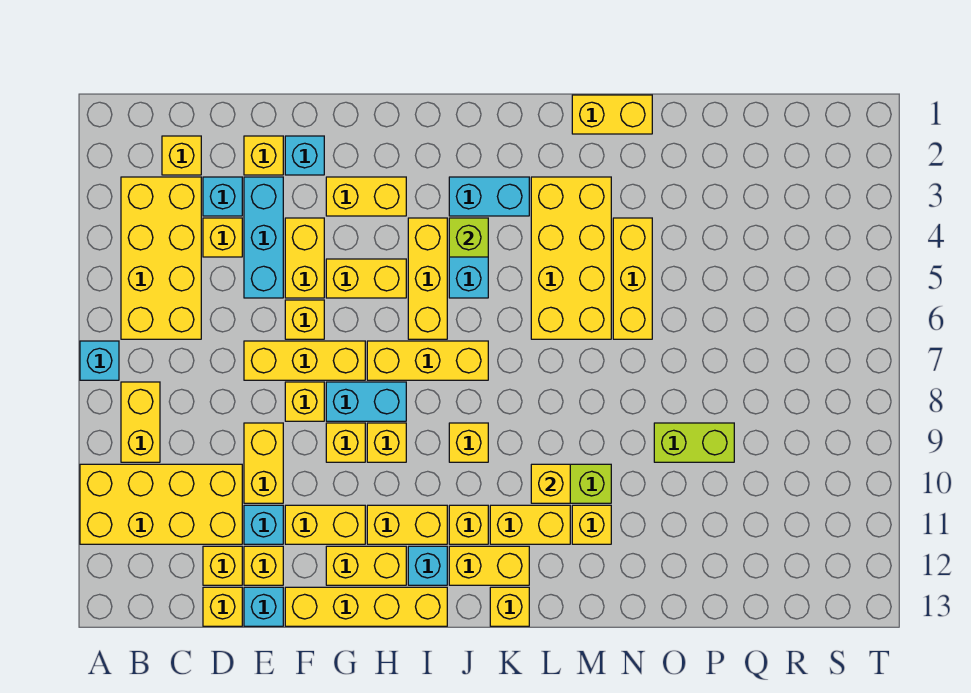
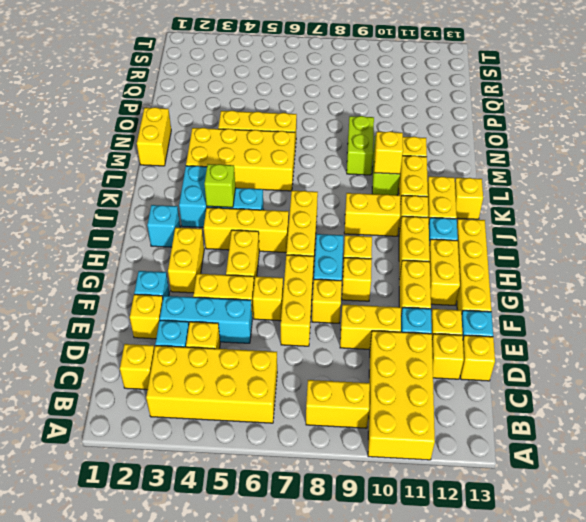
cyan brick A7 level 1 -> cyan brick I2 level 1
yellow brick J9 level 1 -> yellow brick J9:J10 level 1
lime brick O9:P9 level 1 -> lime brick M9:N9 level 1

